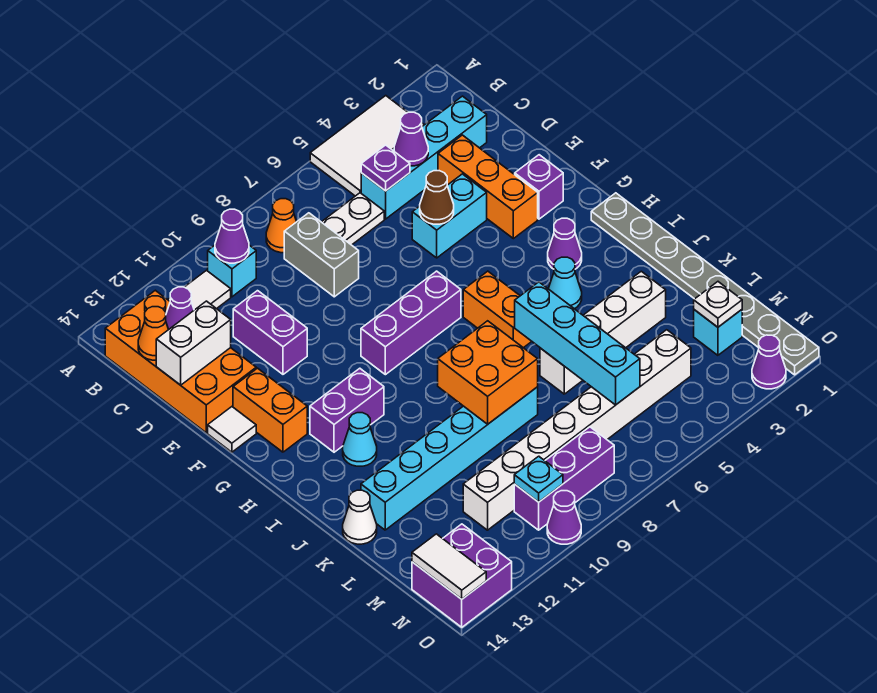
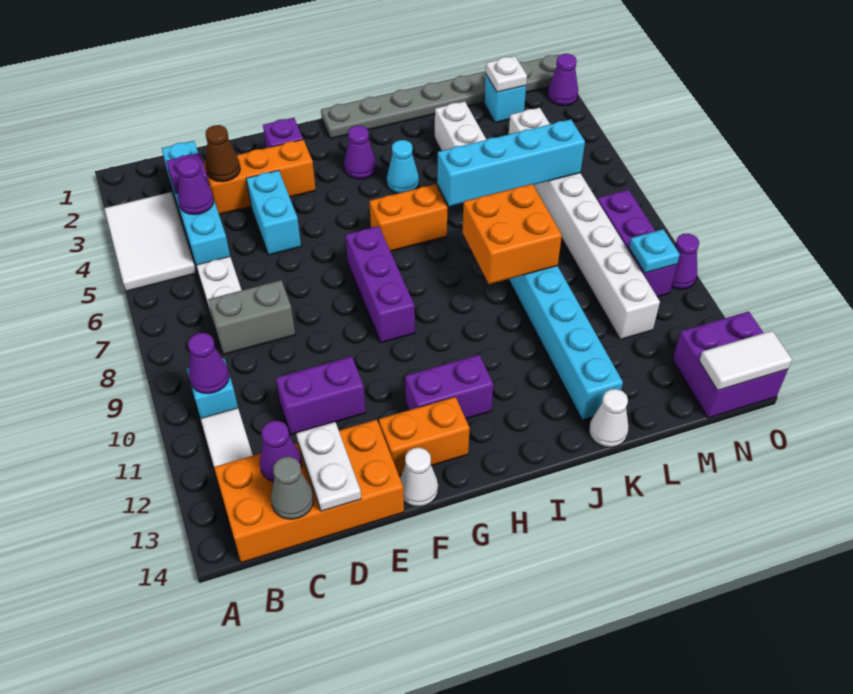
orange cone B8 level 1 -> none
purple plate C5 level 2 -> purple plate C3 level 2
orange cone C14 level 2 -> grey cone C14 level 2
white brick D13:D14 level 2 -> white plate D13:D14 level 2
brown cone E5 level 2 -> brown cone D3 level 2
white tile F14 level 1 -> white cone F14 level 1
purple brick H11:H12 level 1 -> purple brick G12:H12 level 1
cyan cone I12 level 1 -> none

